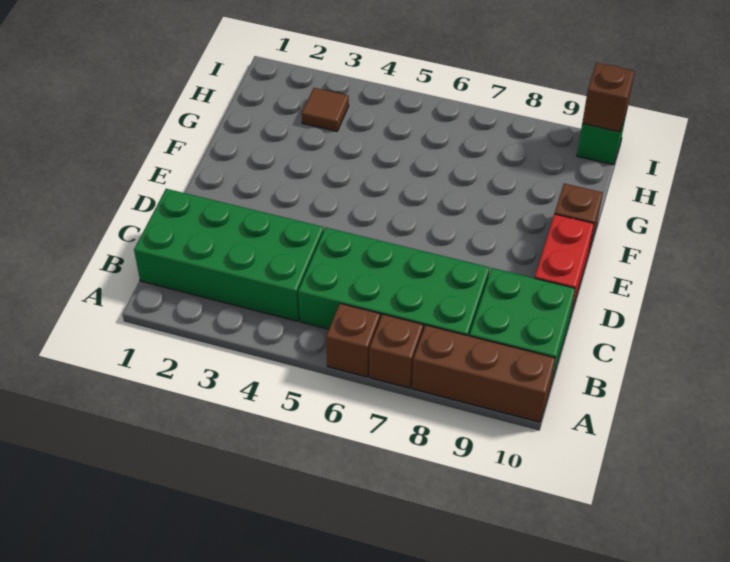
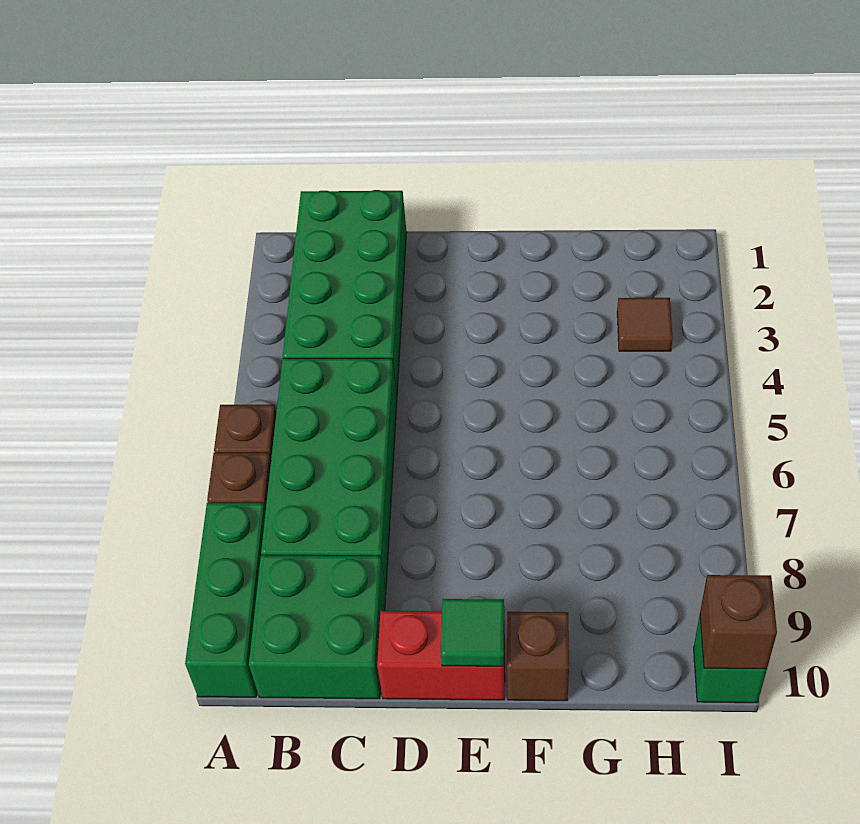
brown brick A8:A10 level 1 -> green brick A8:A10 level 1
none -> green tile E10 level 2

